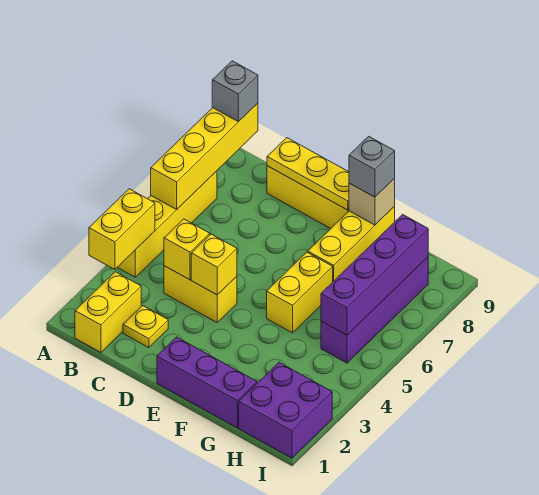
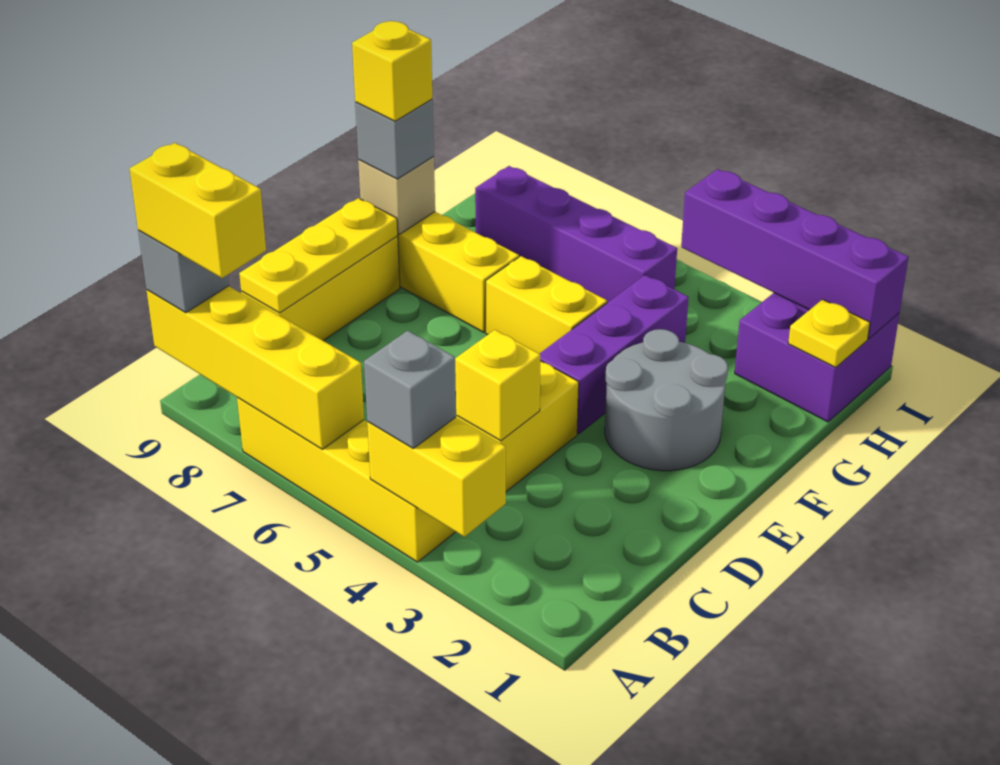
none -> grey brick A4 level 3
yellow brick B1:B2 level 1 -> yellow brick A8:A9 level 4
yellow plate C2 level 1 -> yellow plate H1 level 2
yellow brick D4 level 2 -> yellow brick F9 level 4
purple brick E1:G1 level 1 -> purple brick E4:G4 level 1
none -> grey round brick E2:F3 level 1
purple brick H5:H8 level 2 -> purple brick I1:I4 level 2

